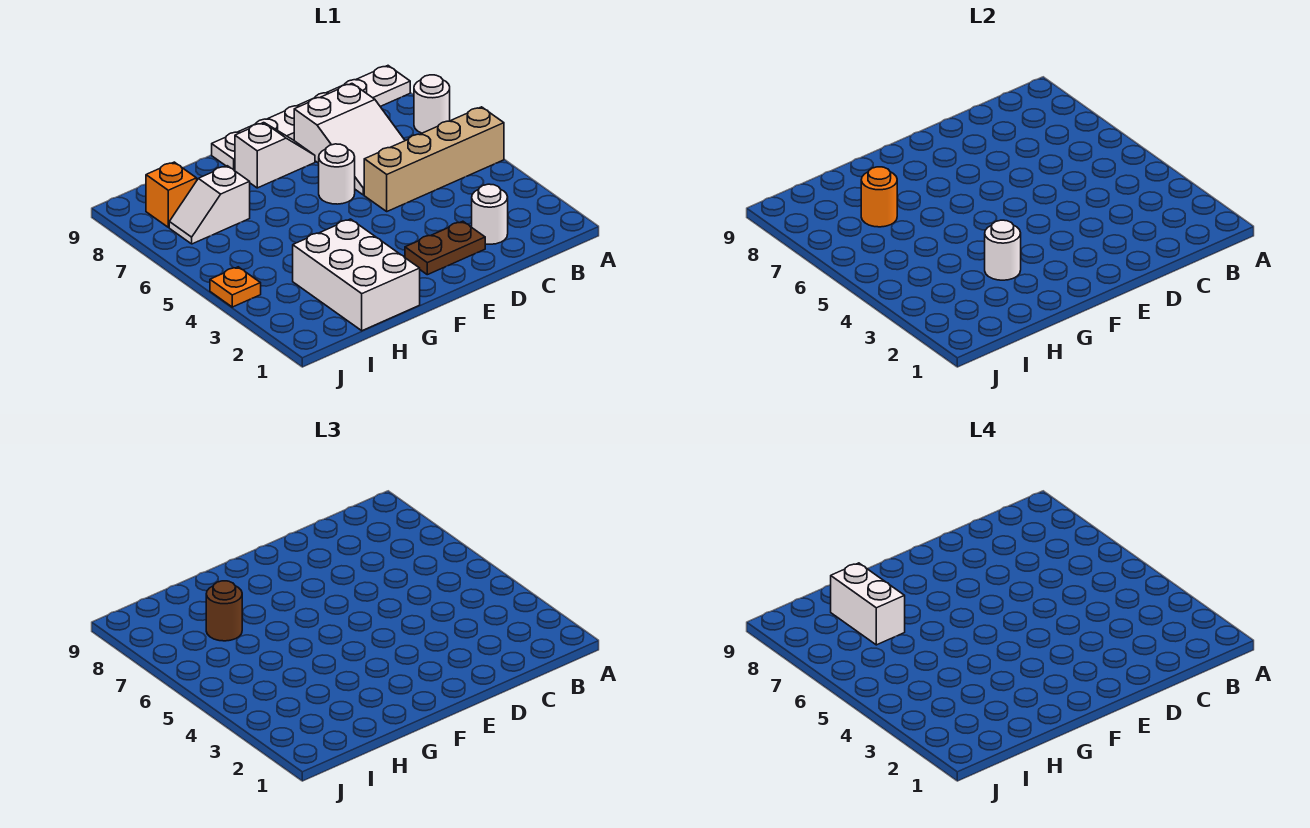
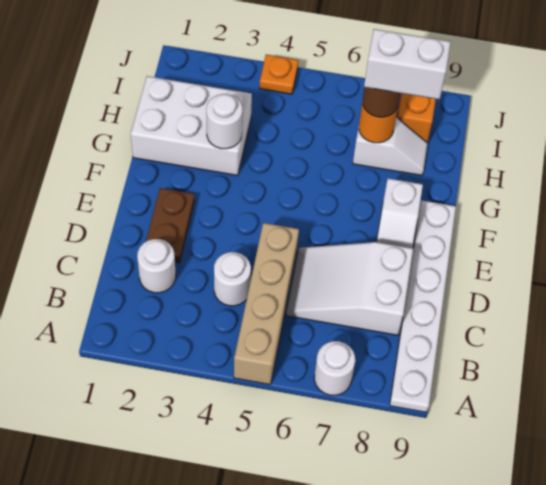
white round brick E6 level 1 -> white round brick C4 level 1
white slope H7:I7 level 1 top H -> white slope H7:H8 level 1 top 7

